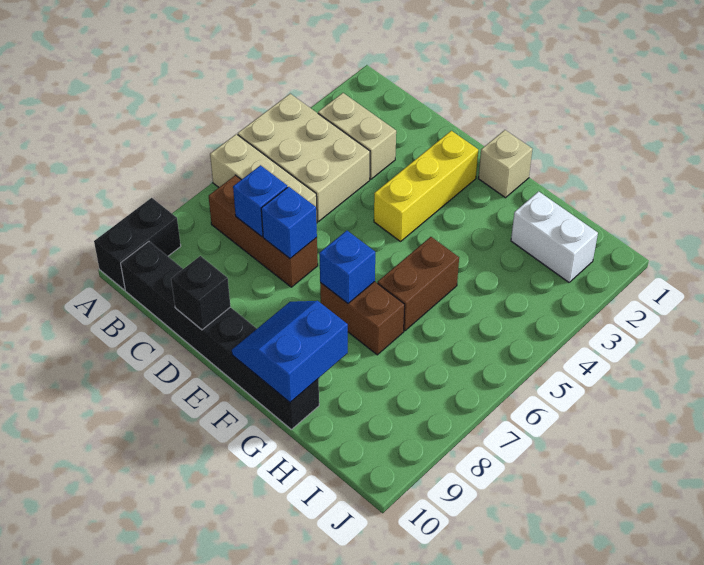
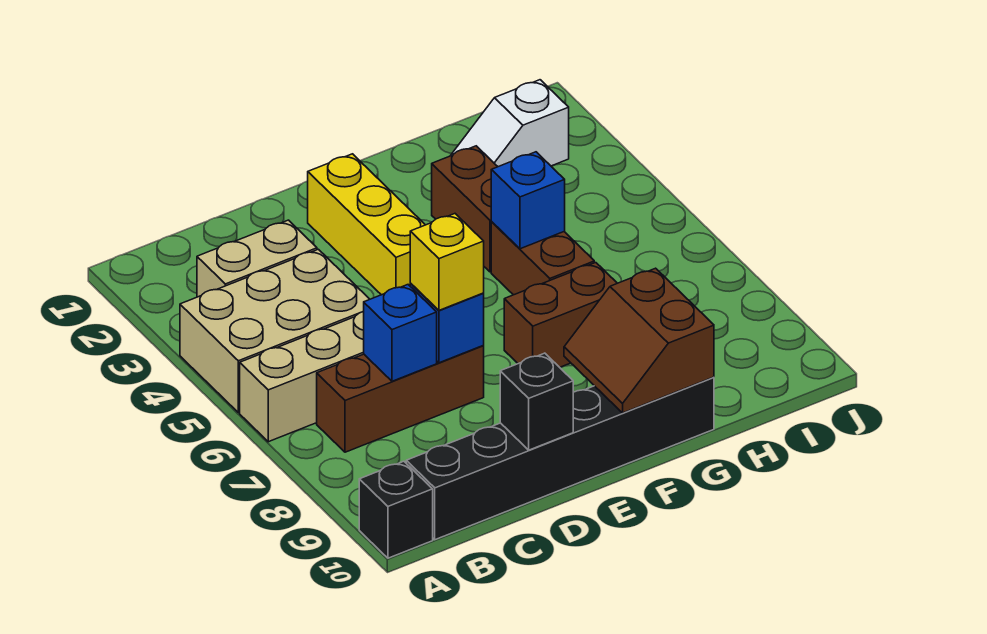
black brick A9:A10 level 1 -> black brick A10 level 1
none -> yellow brick D7 level 3
tan brick F1 level 1 -> none
blue brick F7 level 2 -> blue brick G5 level 2
blue slope F9:G10 level 2 top G -> brown slope F9:G10 level 2 top G
none -> brown brick G3:G4 level 1
white brick H2:I2 level 1 -> white slope H2:I2 level 1 top I

